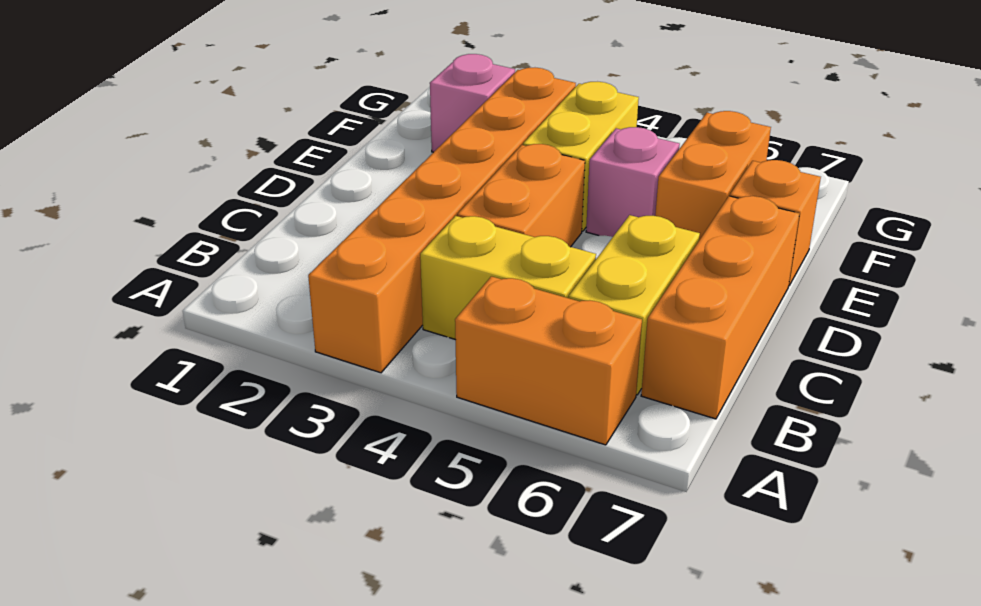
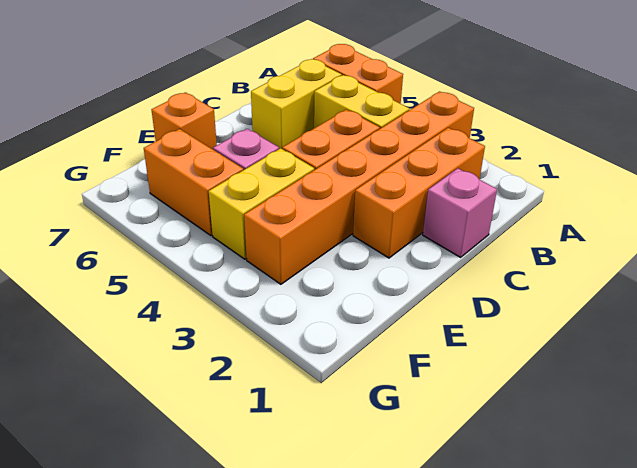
orange brick B7:D7 level 1 -> orange brick B2:D2 level 1
orange brick E6:F6 level 1 -> orange brick F5:F6 level 1
pink brick F2 level 1 -> pink brick C1 level 1

